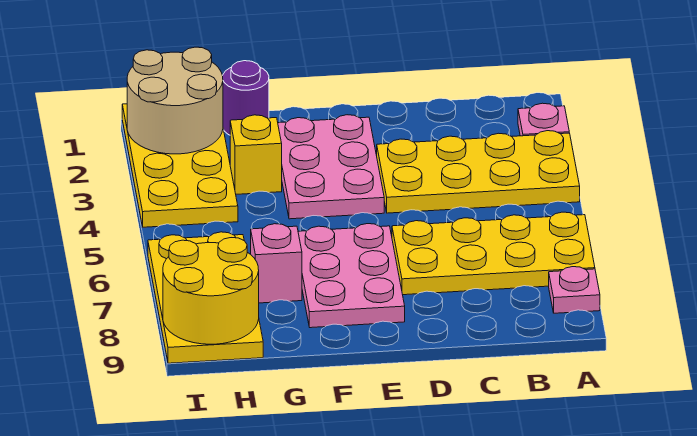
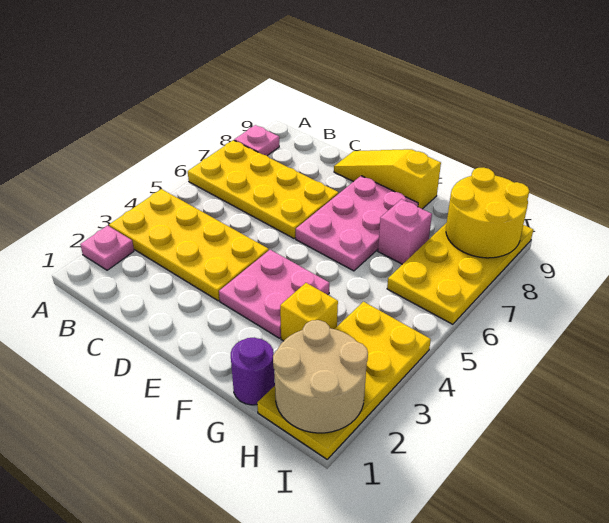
none -> yellow slope D9:F9 level 1 top F
pink plate E2:F4 level 1 -> pink plate E3:F4 level 1

